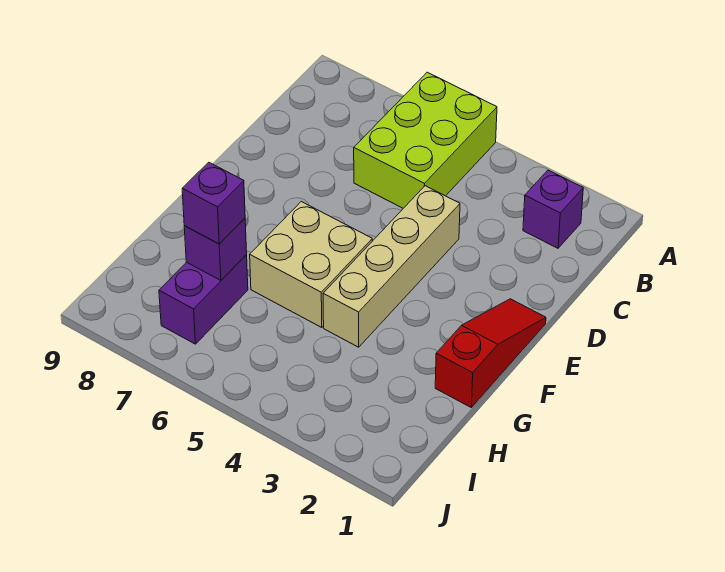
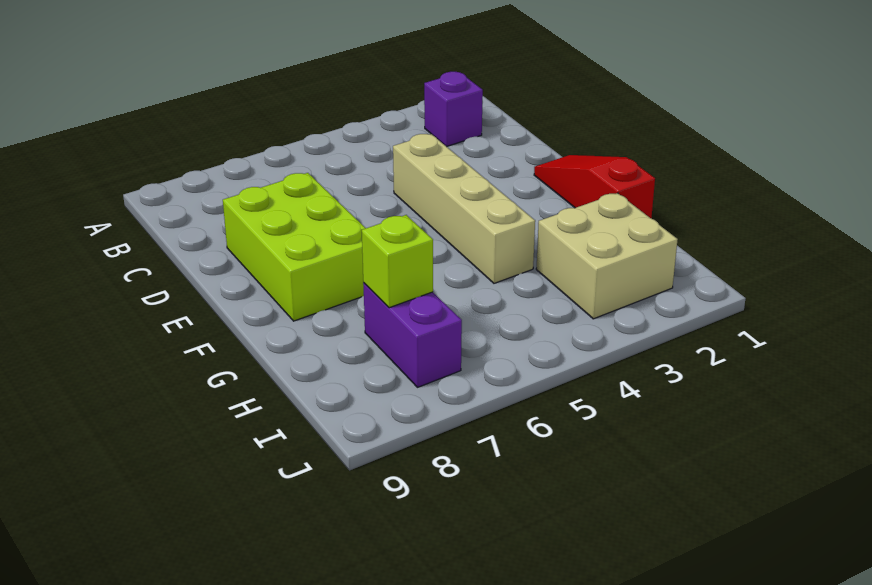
lime brick A5:C6 level 1 -> lime brick D7:F8 level 1
tan brick F5:G6 level 1 -> tan brick H2:I3 level 1
purple brick H7 level 2 -> lime brick H7 level 2
purple brick H7 level 3 -> none

